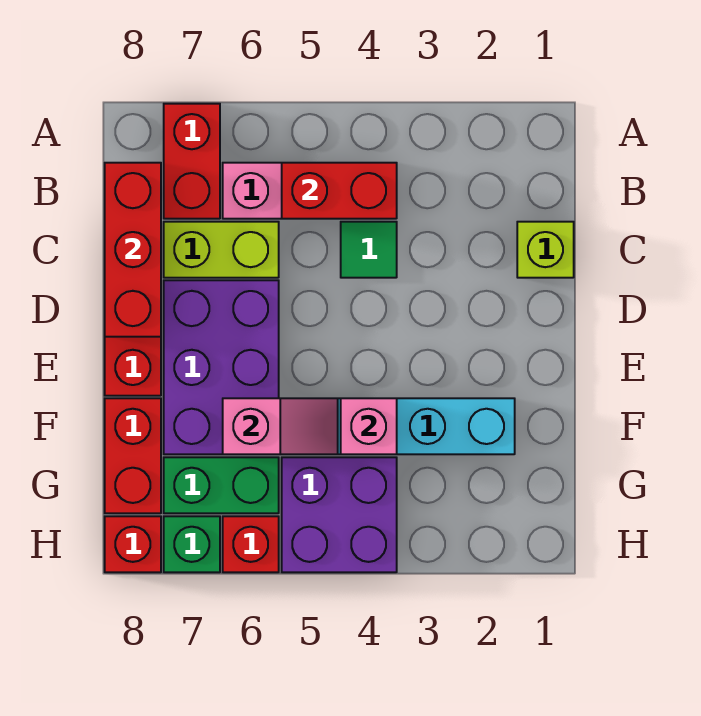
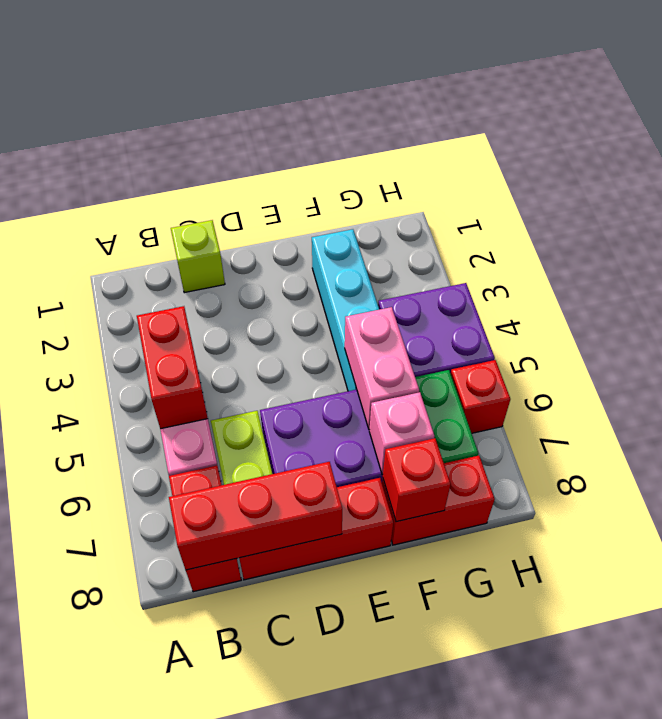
red brick A7:B7 level 1 -> red brick B7:B8 level 1
green tile C4 level 1 -> none
pink brick F4 level 2 -> pink brick F7 level 2
pink slope F5:F6 level 2 top 6 -> pink brick F5:F6 level 2
green brick H7 level 1 -> none
red brick H8 level 1 -> red brick F8 level 2

